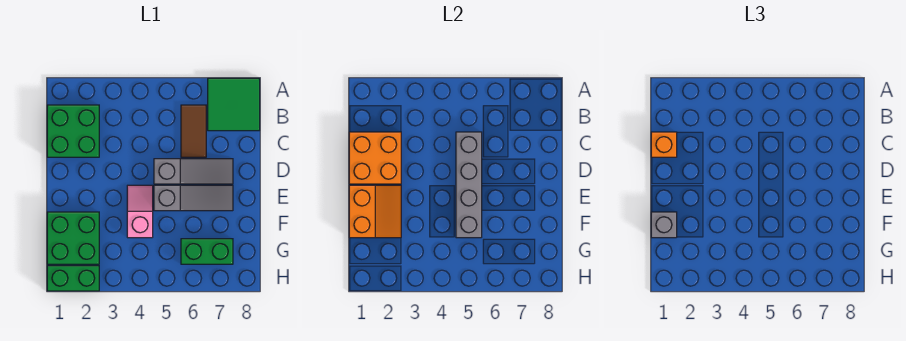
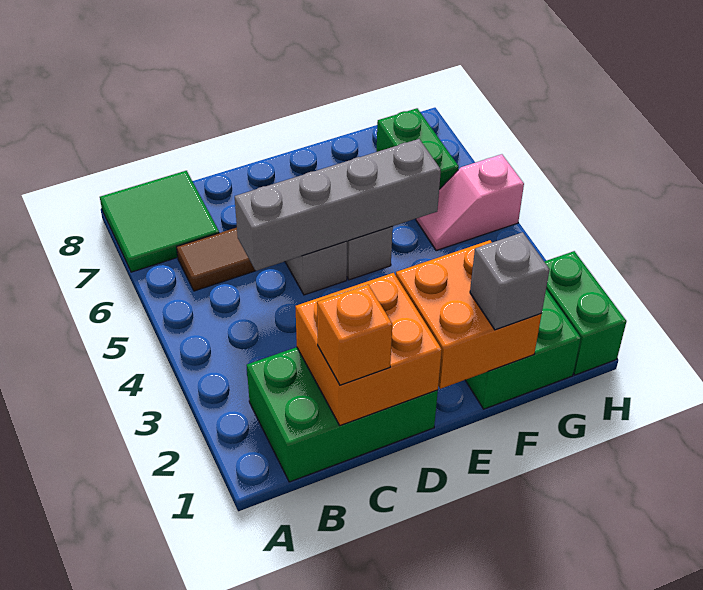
green brick B1:C2 level 1 -> green brick B1:D2 level 1
orange slope E1:F2 level 2 top 1 -> orange brick E1:F2 level 2
pink slope E4:F4 level 1 top F -> pink slope G5:H5 level 1 top H

